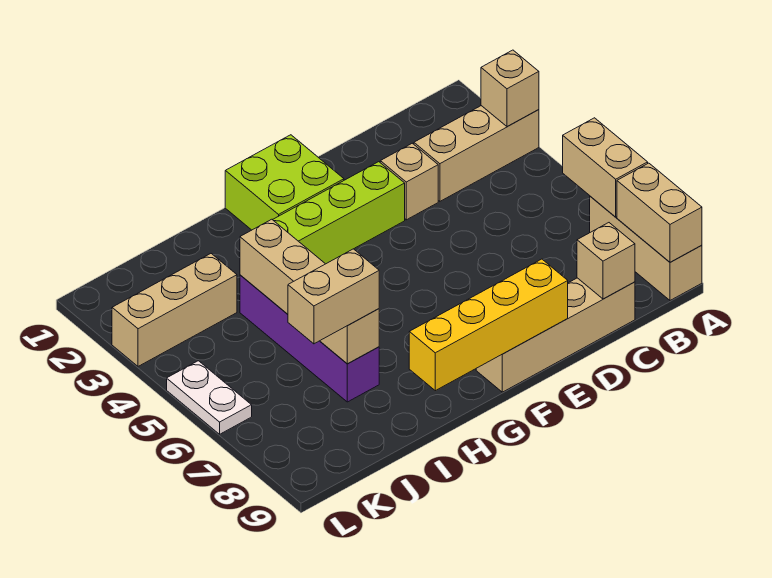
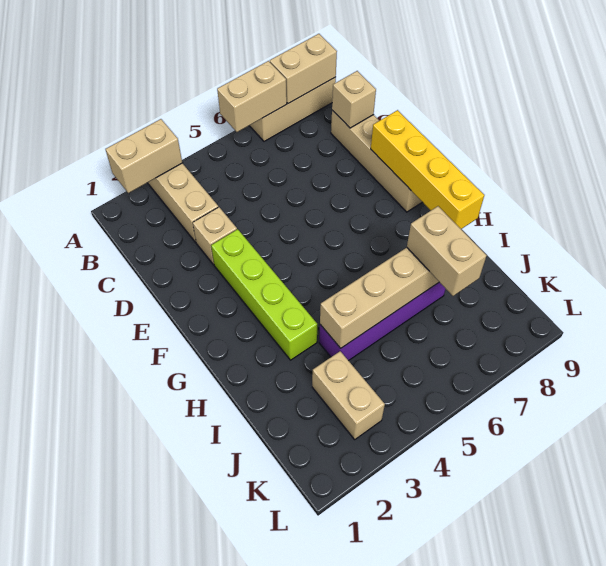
tan brick A3 level 2 -> tan brick A2:A3 level 2
lime brick F1:G2 level 1 -> none
tan brick J3:L3 level 1 -> tan brick J3:K3 level 1
white plate L5:L6 level 1 -> none

